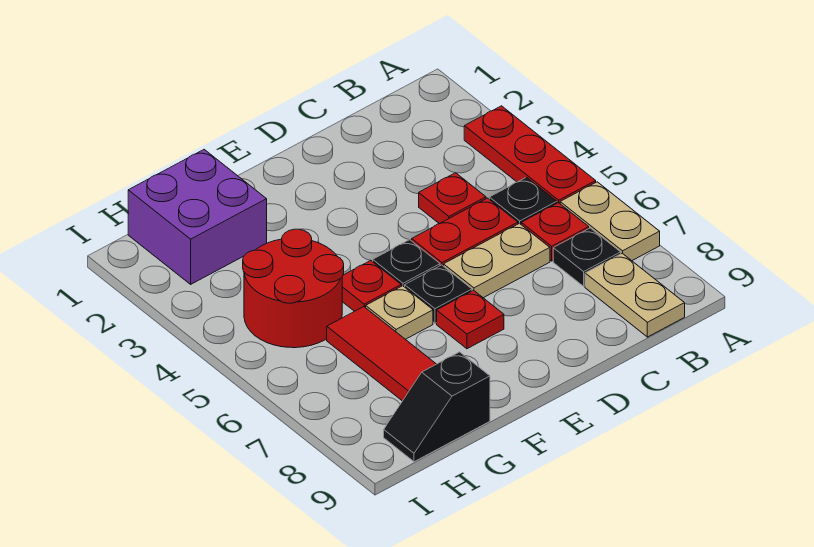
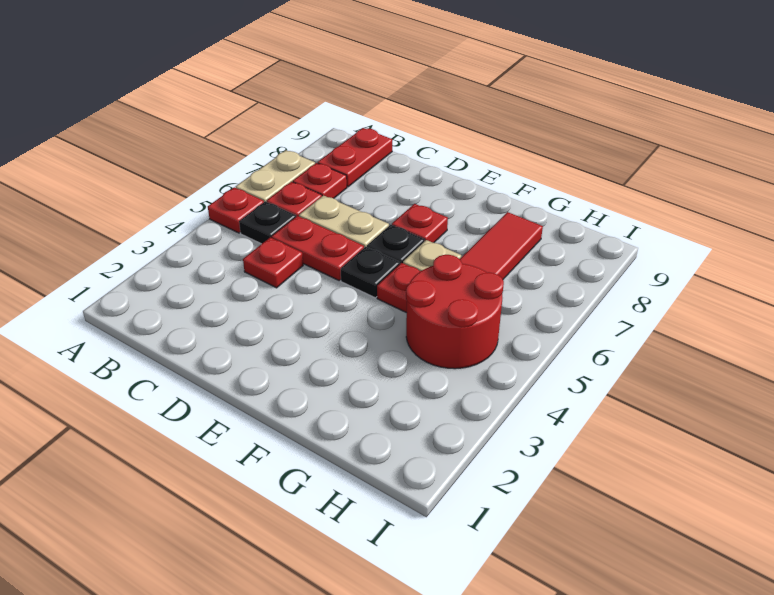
red plate A3:A5 level 1 -> red plate A5 level 1
black plate B7 level 1 -> red plate B7 level 1
tan plate B8:B9 level 1 -> red plate B8:B9 level 1
purple brick G1:H2 level 1 -> none
black slope G9:H9 level 1 top G -> none

